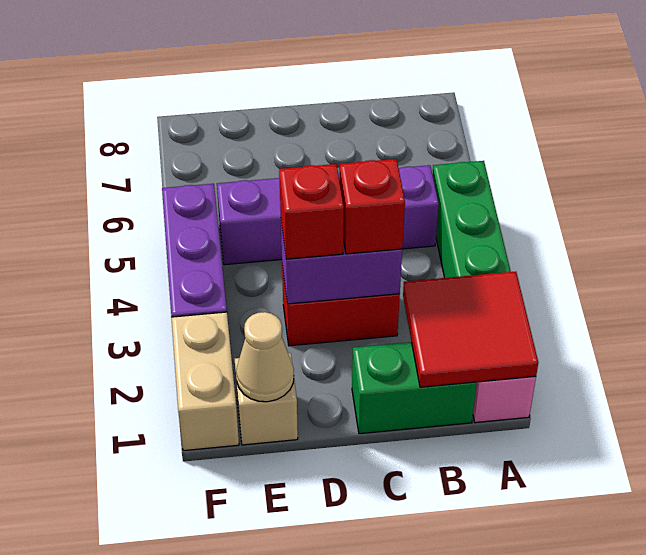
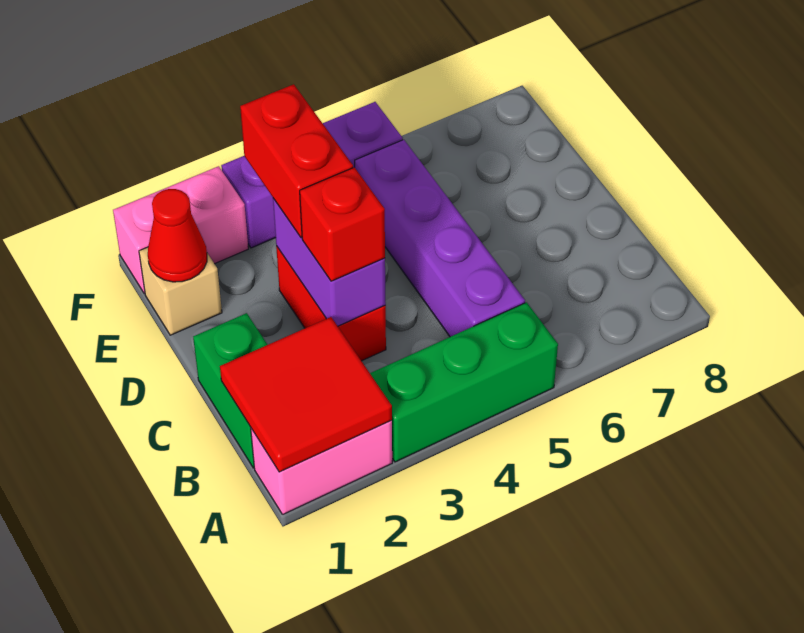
red brick D3 level 3 -> red brick D3:E3 level 3
tan cone E1 level 2 -> red cone E1 level 2
tan brick F1:F2 level 1 -> pink brick F1:F2 level 1

